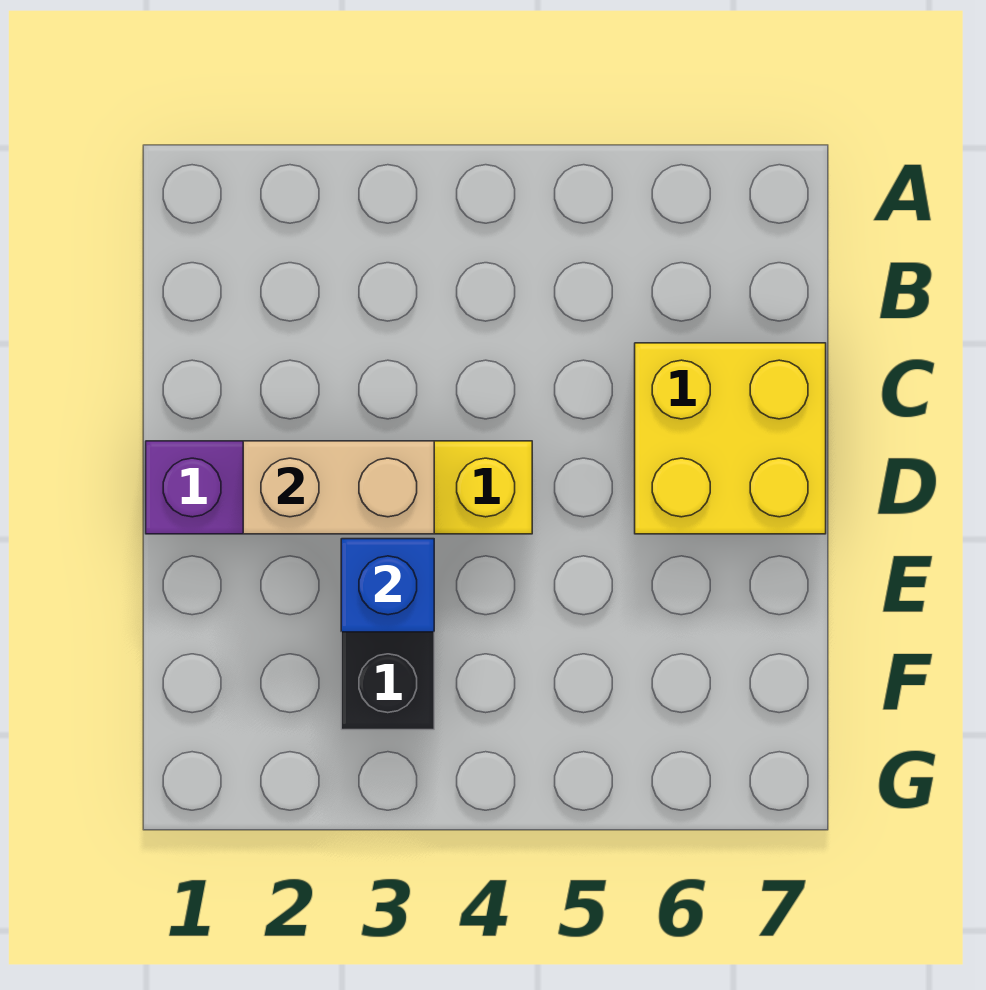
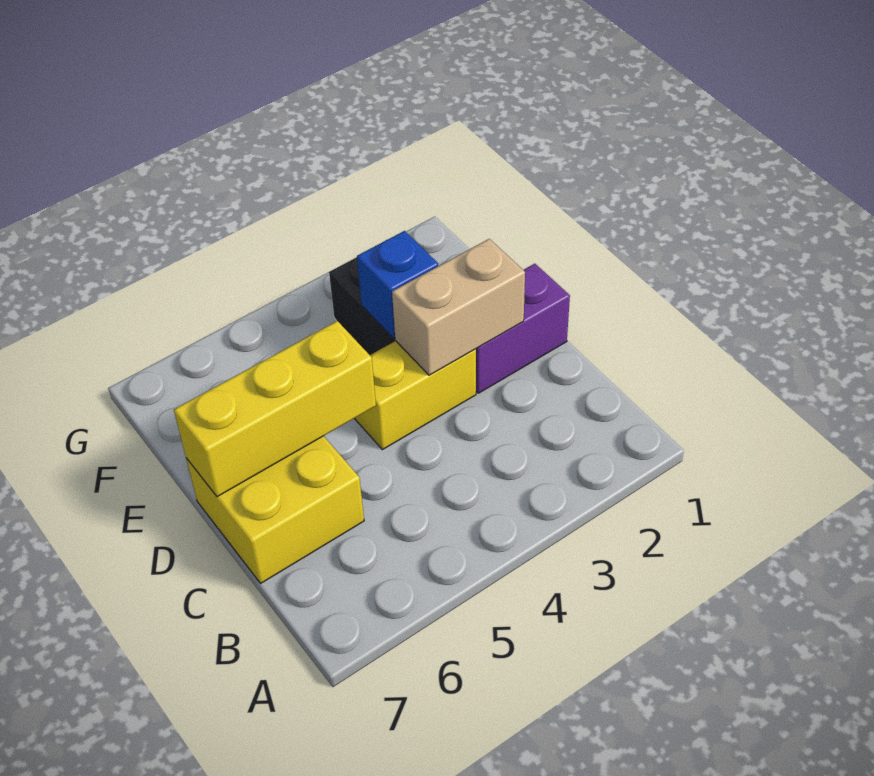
none -> yellow brick D5:D7 level 2

